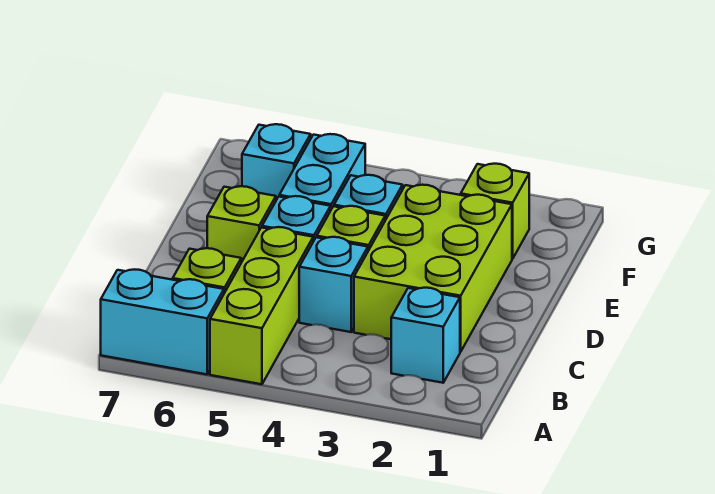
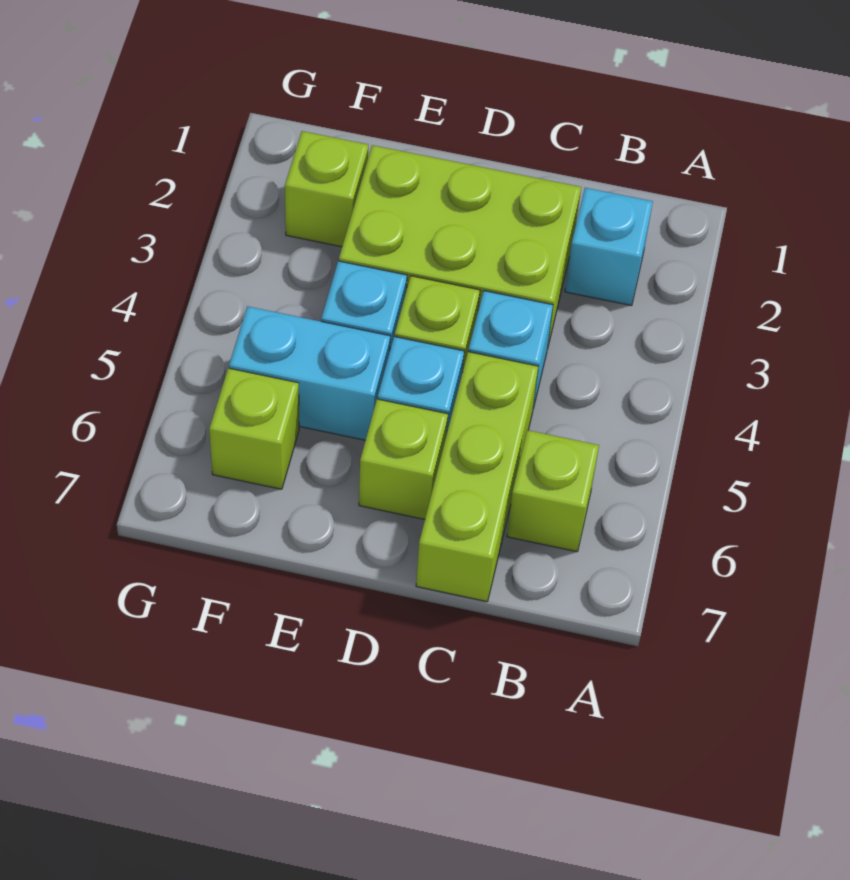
lime brick A5:C5 level 1 -> lime brick C5:C7 level 1
cyan brick A6:A7 level 1 -> none
cyan brick F6 level 1 -> lime brick F6 level 1

